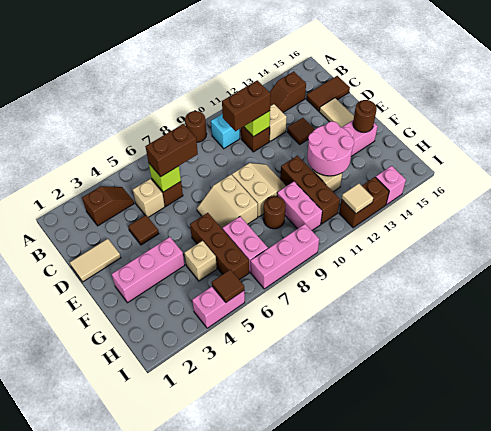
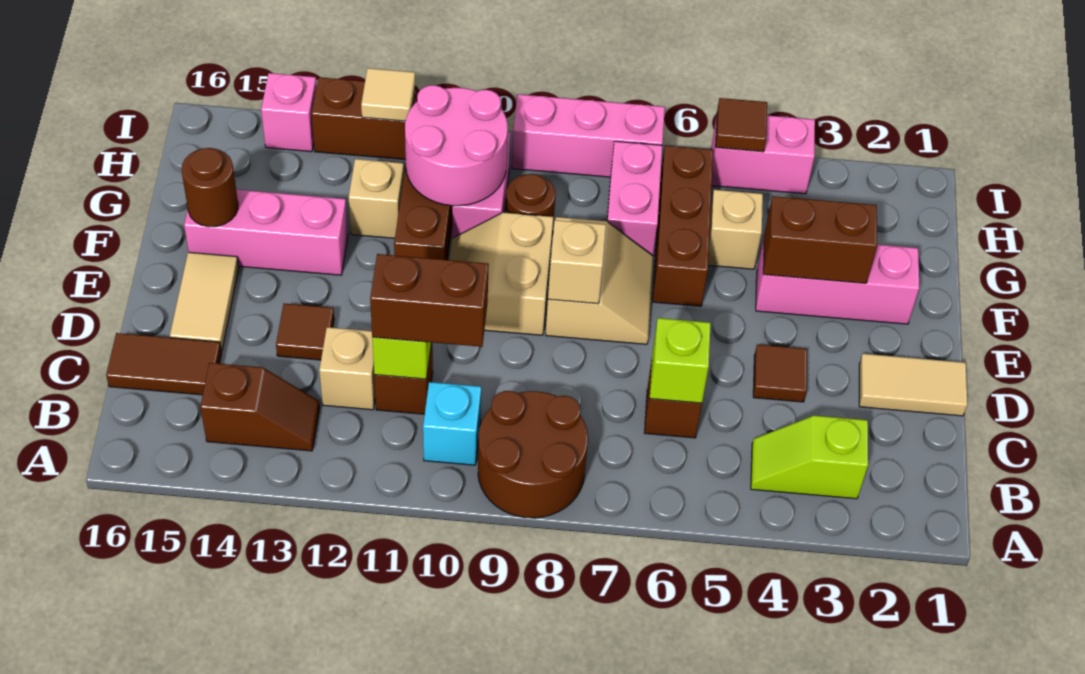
brown round brick A9 level 1 -> brown round brick A8:B9 level 1
brown slope B3:B4 level 1 top 3 -> lime slope B3:B4 level 1 top 3
tan brick C5 level 1 -> tan brick E8 level 2
brown brick C6:C7 level 3 -> brown brick F3:F4 level 2
pink round brick F12:G13 level 2 -> pink round brick G10:H11 level 2

